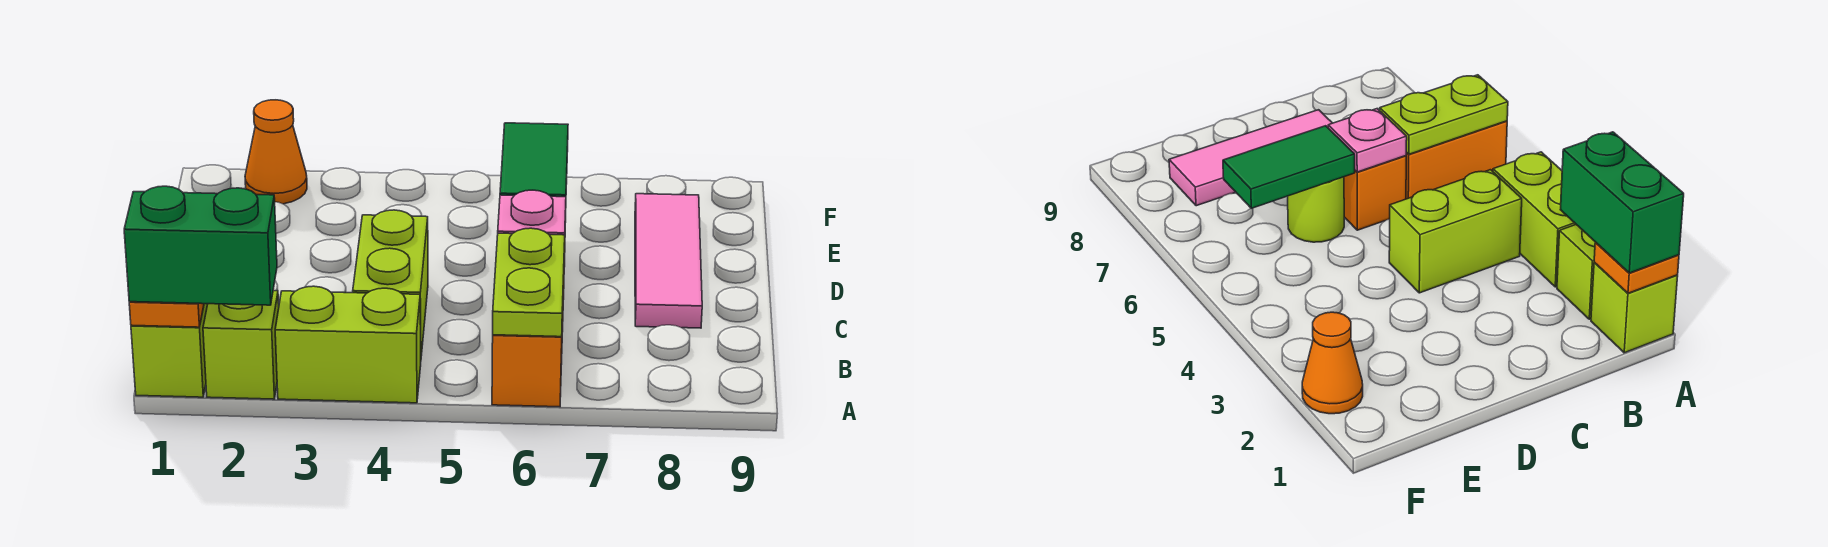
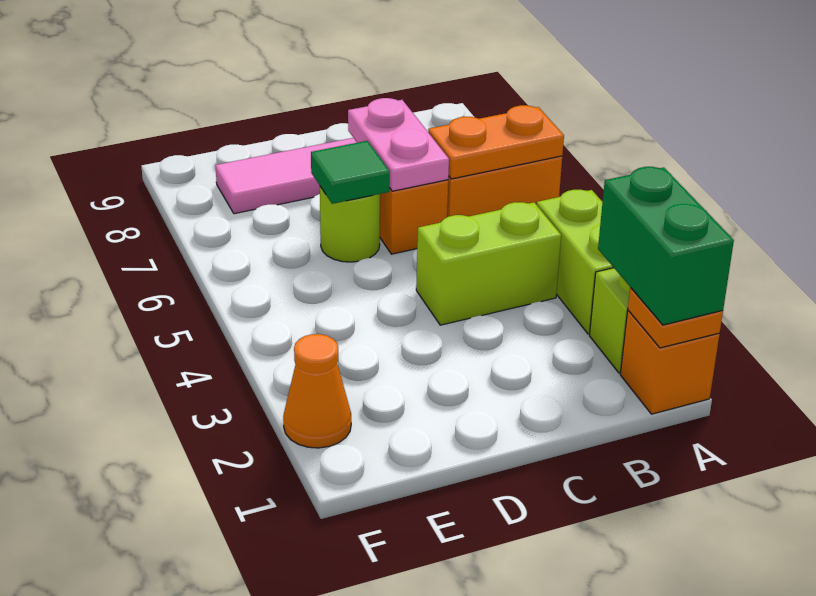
lime brick A1 level 1 -> orange brick A1 level 1
lime plate A6:B6 level 2 -> orange plate A6:B6 level 2
pink plate C6 level 2 -> pink plate C6:C7 level 2
green tile D6:E6 level 2 -> green tile D6 level 2

